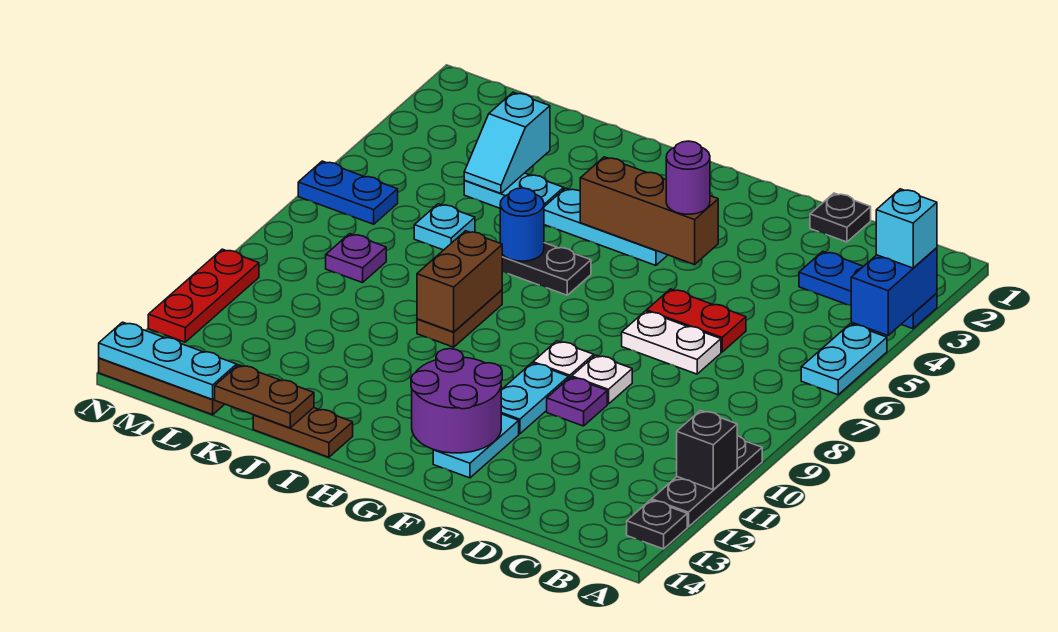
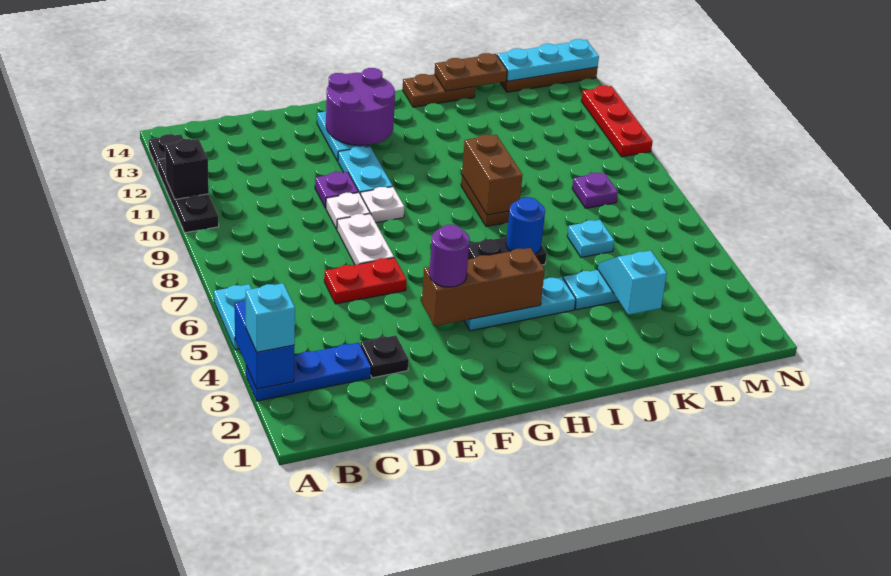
black plate D1 level 1 -> black plate D3 level 1
white plate D7:E7 level 1 -> white plate E7:E8 level 1
blue plate M6:N6 level 1 -> none

